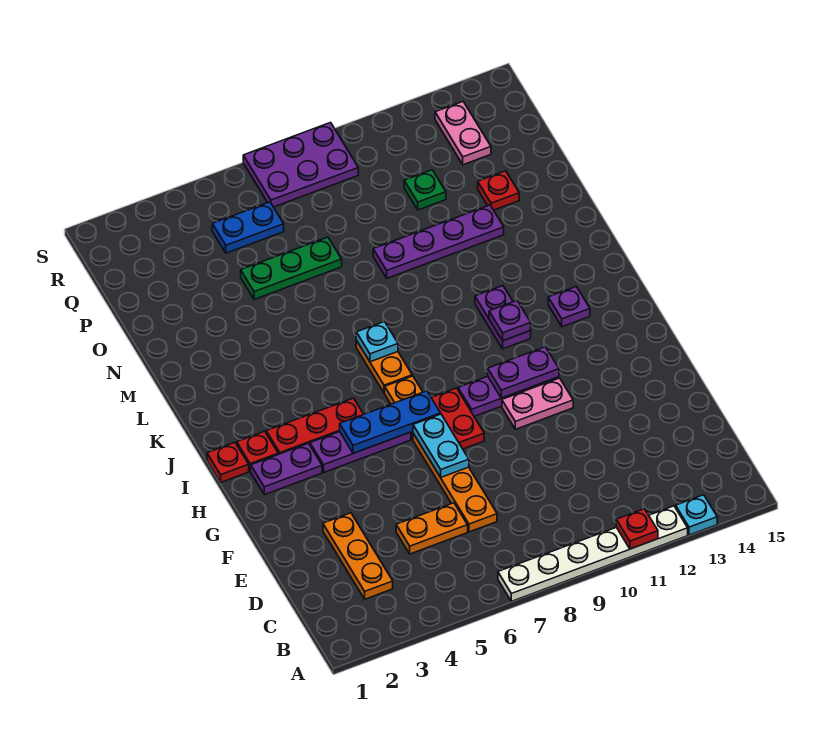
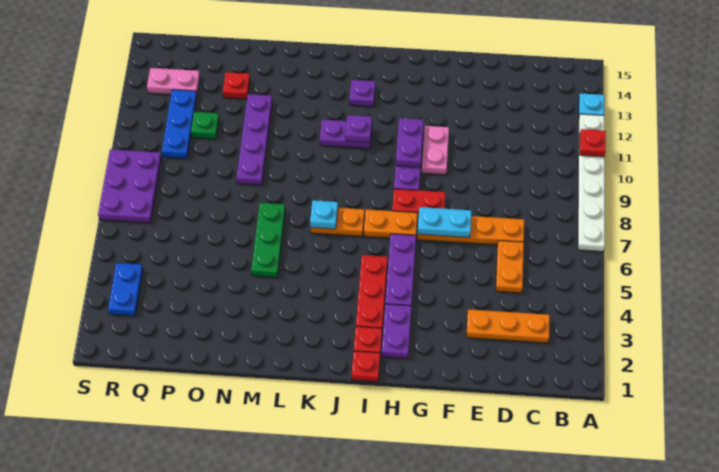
blue plate H5:H7 level 2 -> blue plate Q10:Q12 level 1
green plate O5:O7 level 1 -> green plate M5:M7 level 1
blue plate Q5:Q6 level 1 -> blue plate R3:R4 level 1

